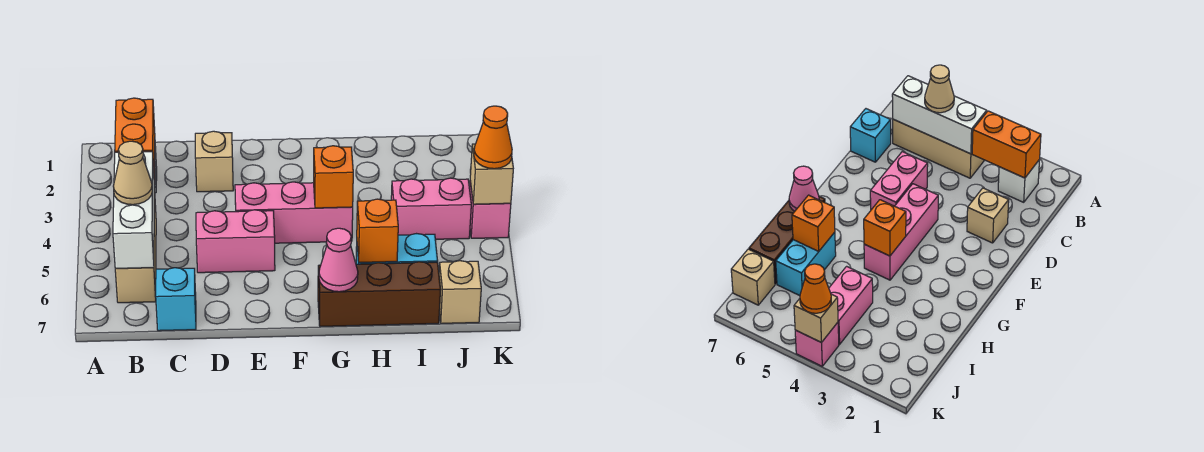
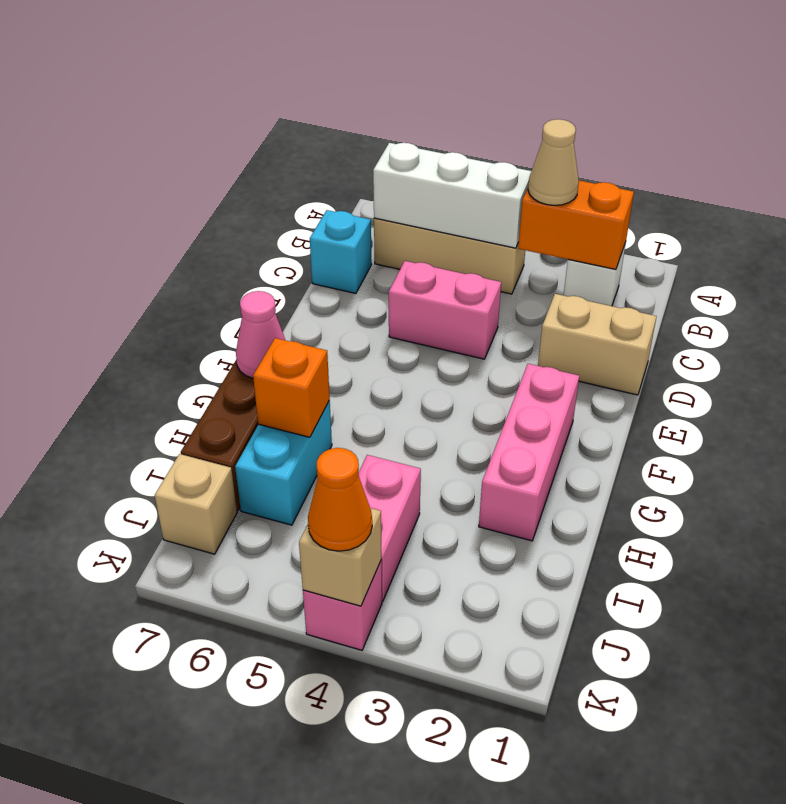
tan cone B5 level 3 -> tan cone B3 level 3
tan brick D2 level 1 -> tan brick D1:D2 level 1
pink brick D5:E5 level 1 -> pink brick D4:D5 level 1
pink brick E4:G4 level 1 -> pink brick F2:H2 level 1
orange brick G4 level 2 -> none

